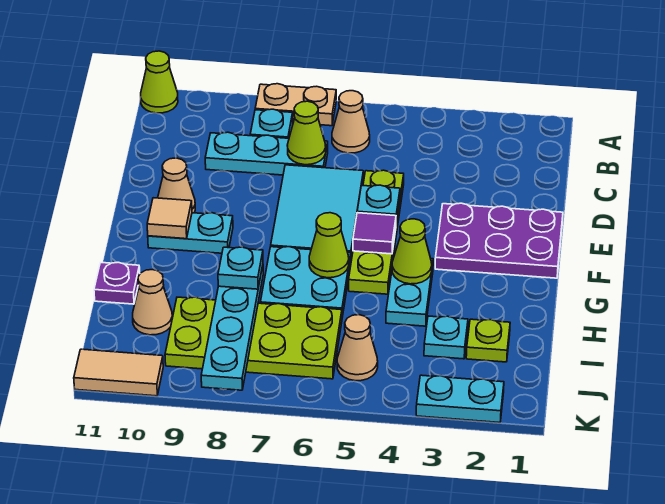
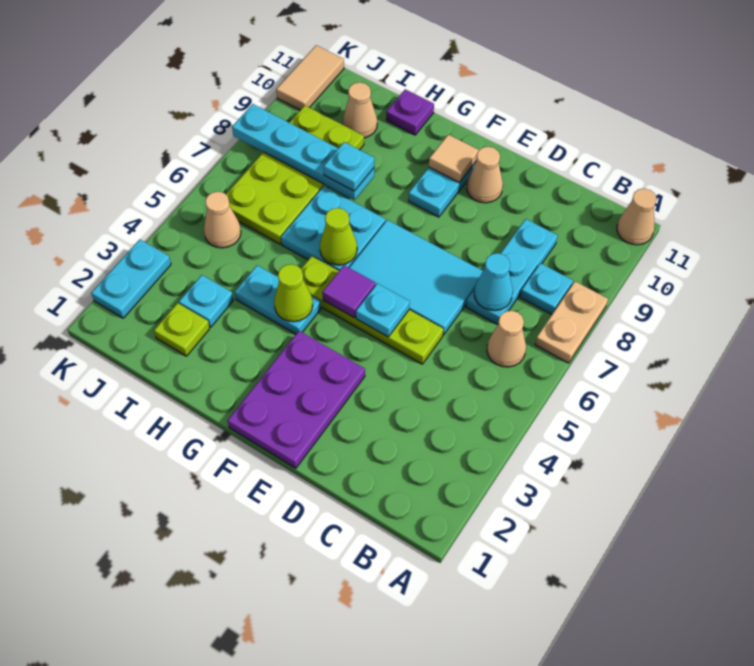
lime cone A11 level 1 -> tan cone A11 level 1
lime cone C7 level 2 -> cyan cone C7 level 2

